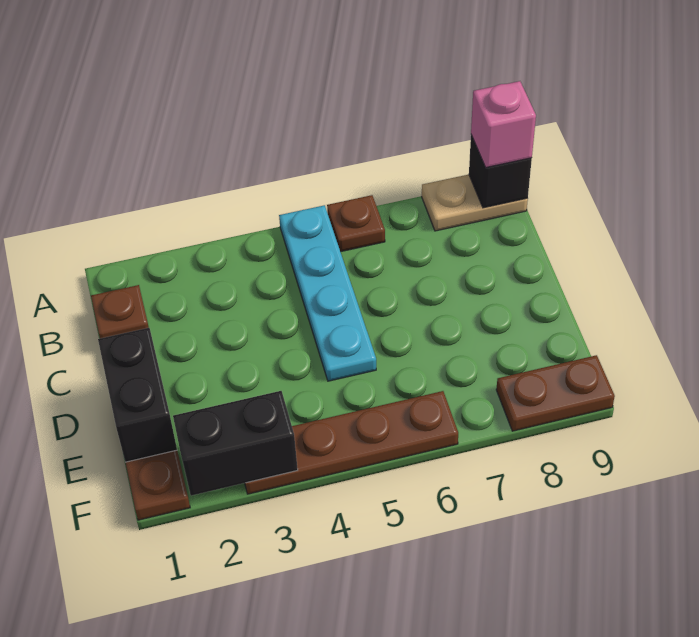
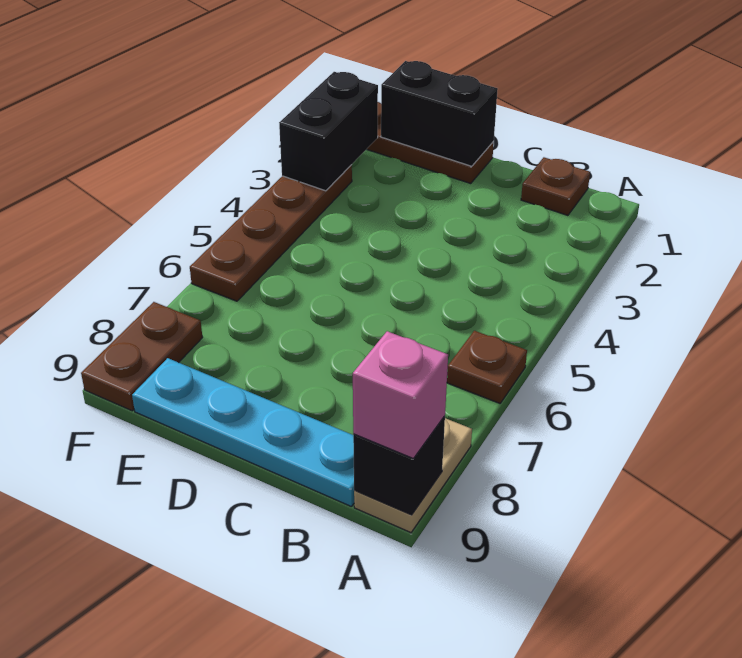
cyan plate A5:D5 level 1 -> cyan plate B9:E9 level 1

